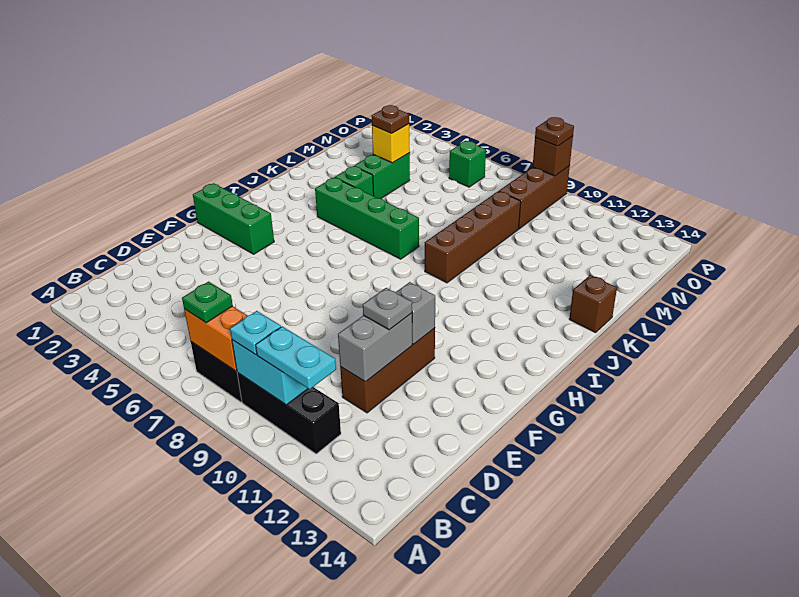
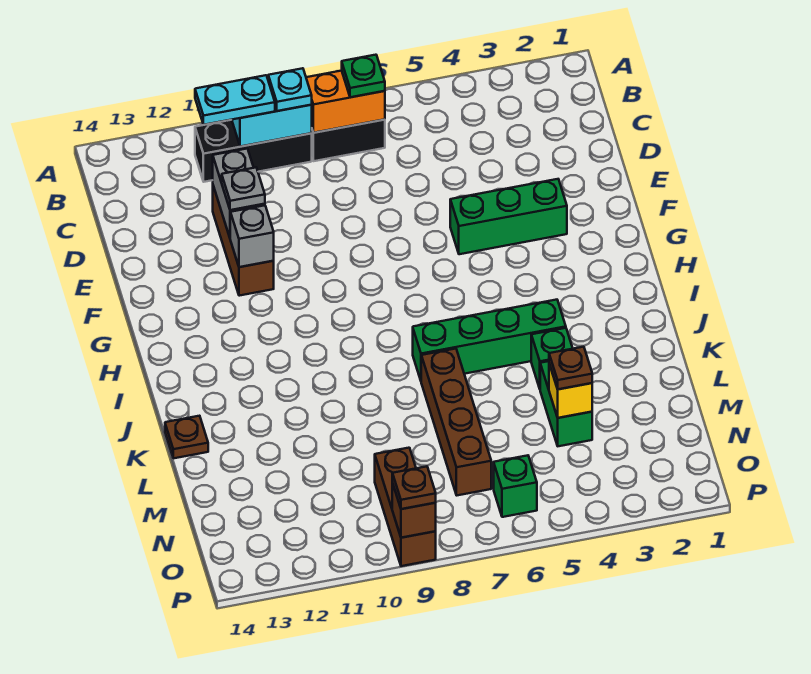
green brick G1:G3 level 1 -> green brick F3:F5 level 1
brown brick J9:M9 level 1 -> brown brick K7:N7 level 1
brown brick K14 level 1 -> brown plate K14 level 1

